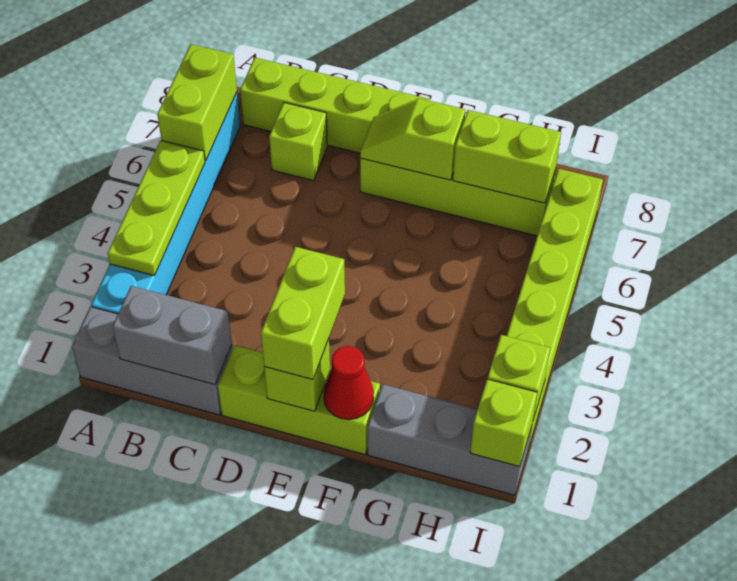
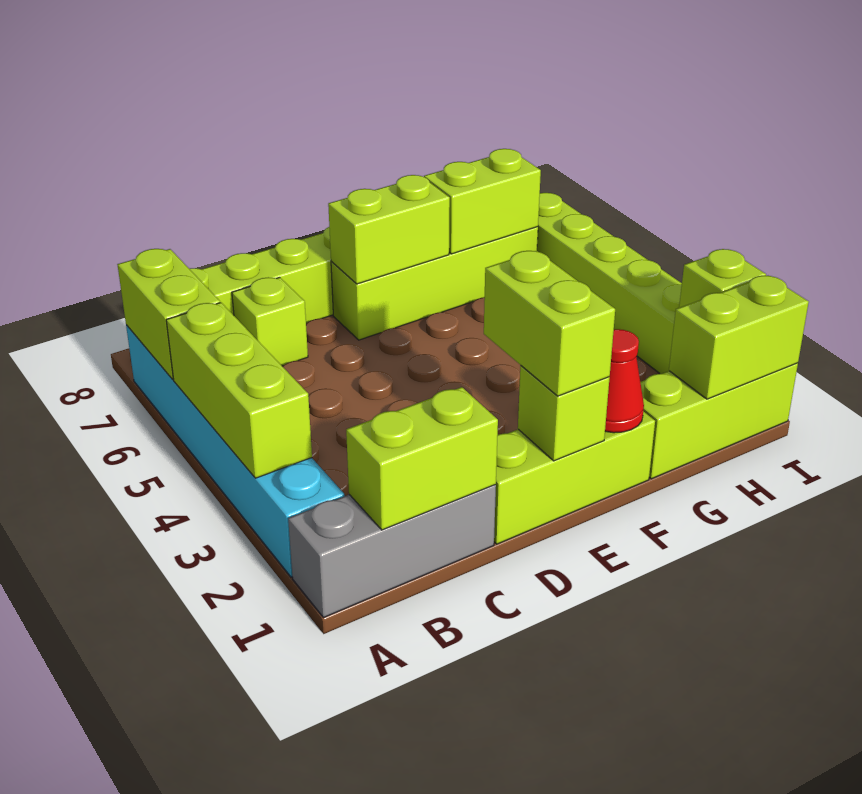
lime plate A3:A5 level 2 -> lime brick A3:A5 level 2
grey brick B1:C1 level 2 -> lime brick B1:C1 level 2
lime slope E7:F7 level 2 top F -> lime brick E7:F7 level 2
grey brick G1:I1 level 1 -> lime brick G1:I1 level 1
lime brick I1 level 2 -> lime brick H1:I1 level 2

